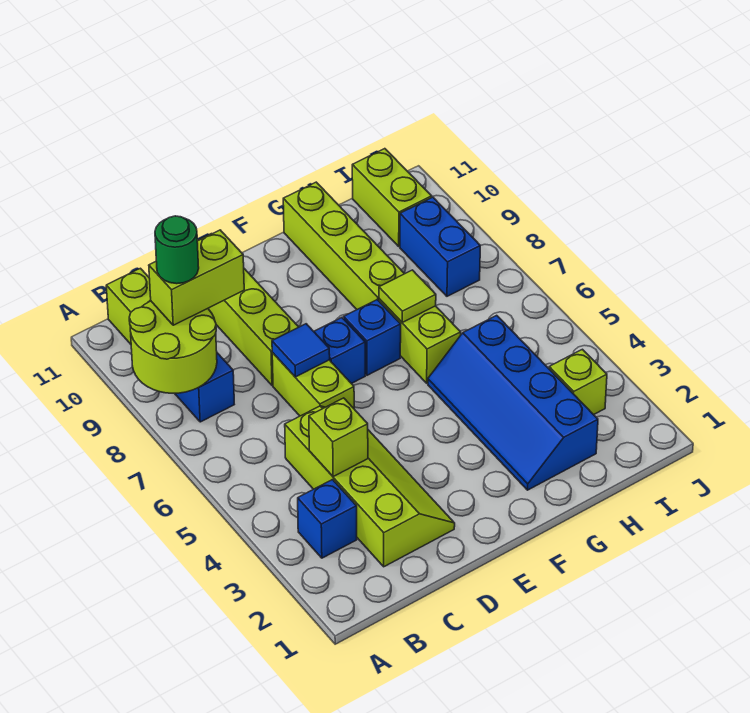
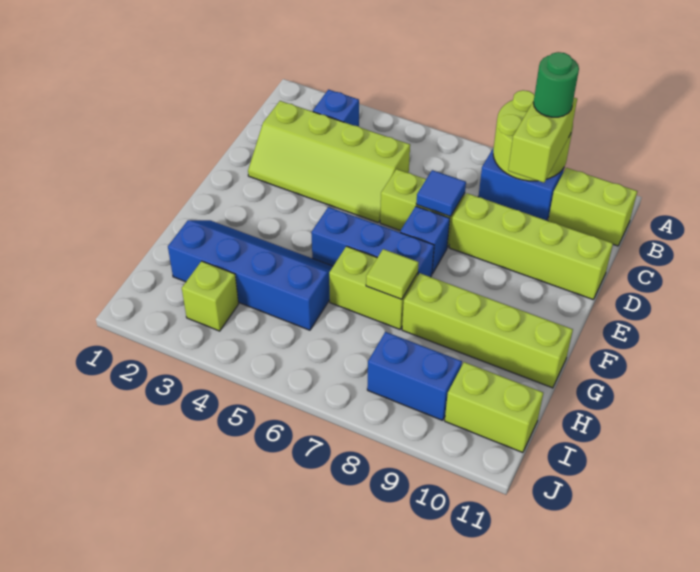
lime brick C4 level 2 -> none
blue brick F7 level 1 -> blue brick F5:F7 level 1

